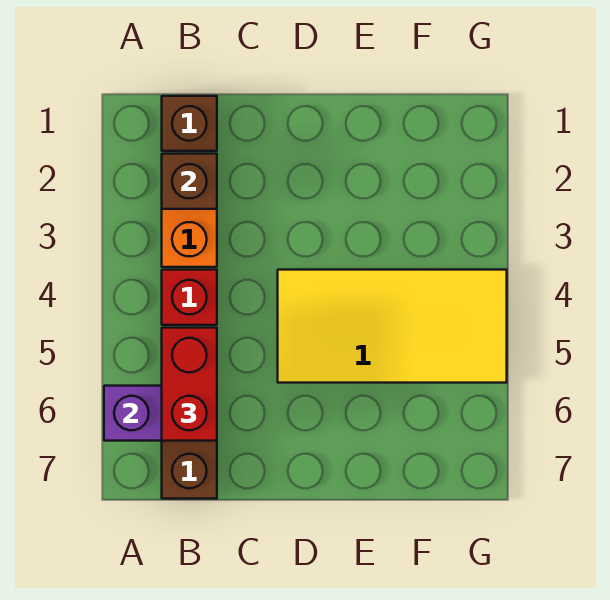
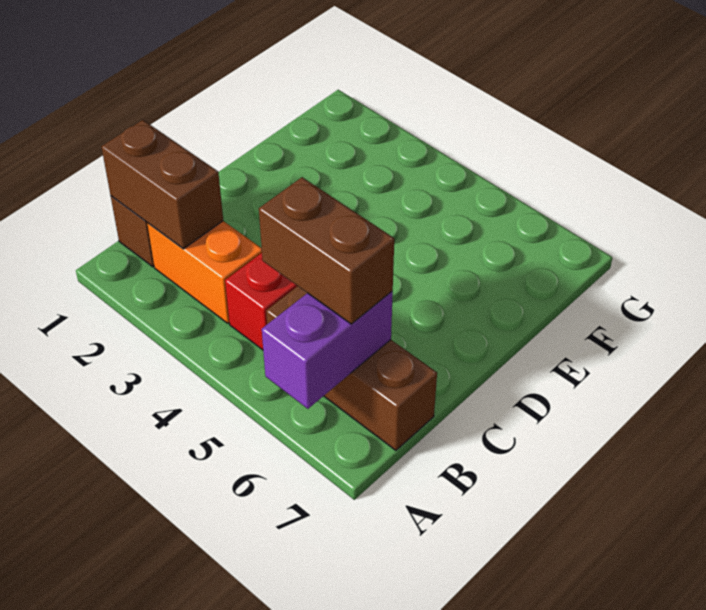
brown brick B2 level 2 -> brown brick B1:B2 level 2
red brick B5:B6 level 3 -> brown brick B5:B6 level 3
yellow tile D4:G5 level 1 -> none

